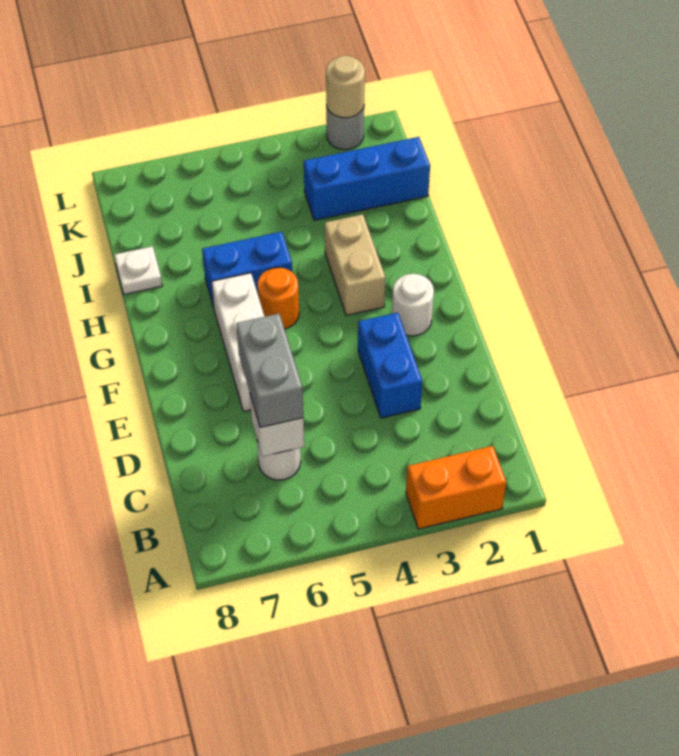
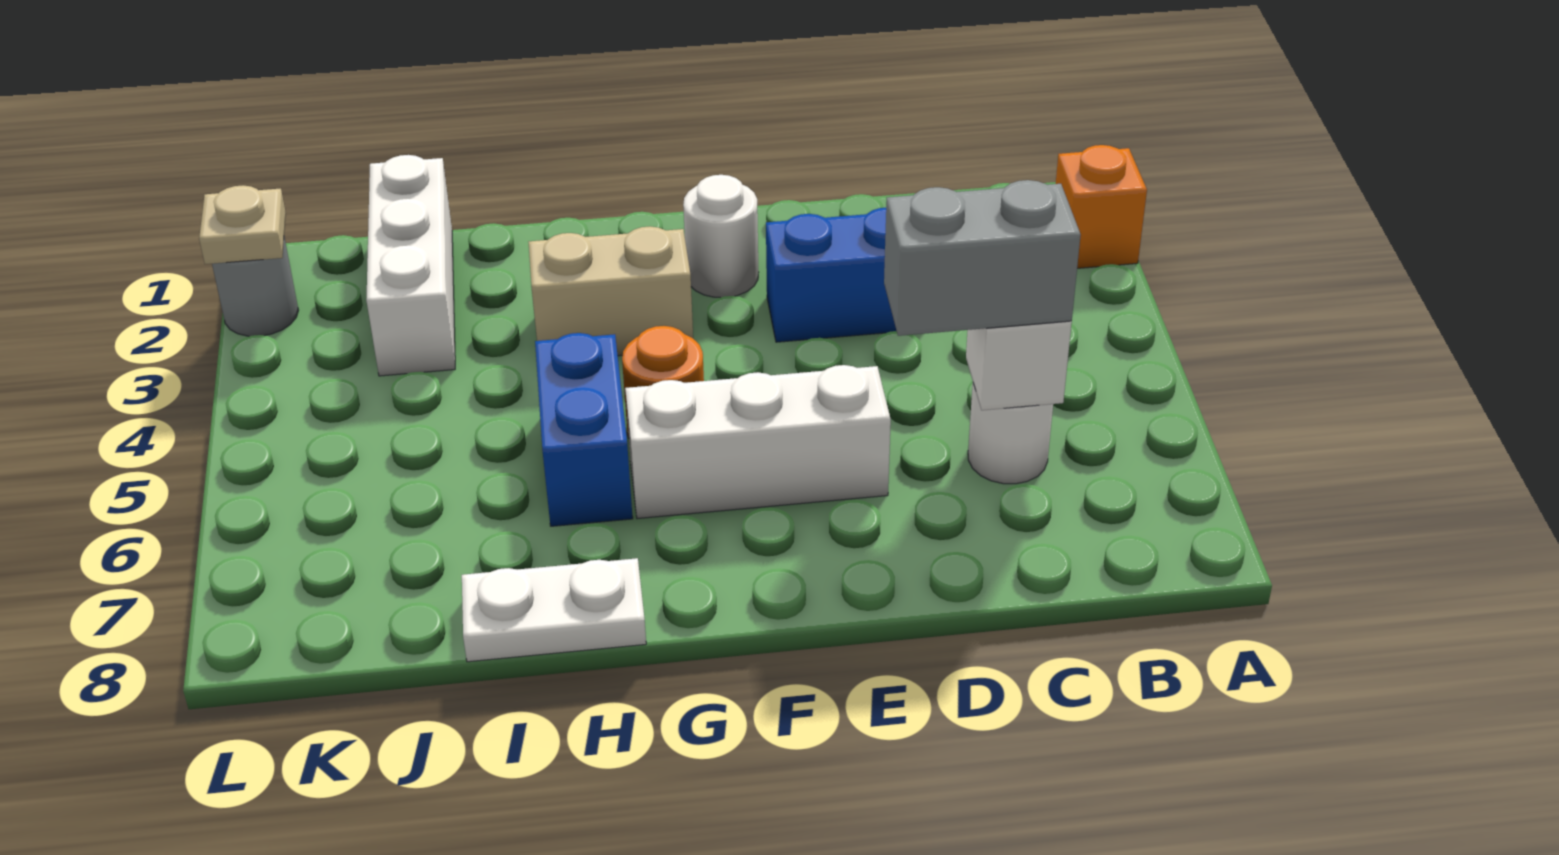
orange brick A2:A3 level 1 -> orange brick A2 level 1
white plate I8 level 1 -> white plate H8:I8 level 1
blue brick J1:J3 level 1 -> white brick J1:J3 level 1
tan round brick L2 level 2 -> tan plate L2 level 2

